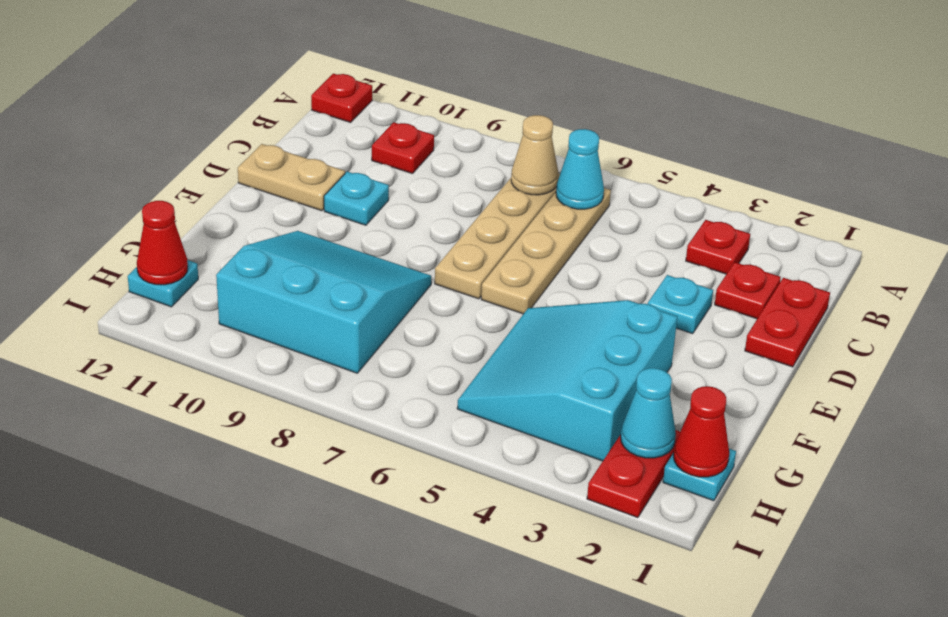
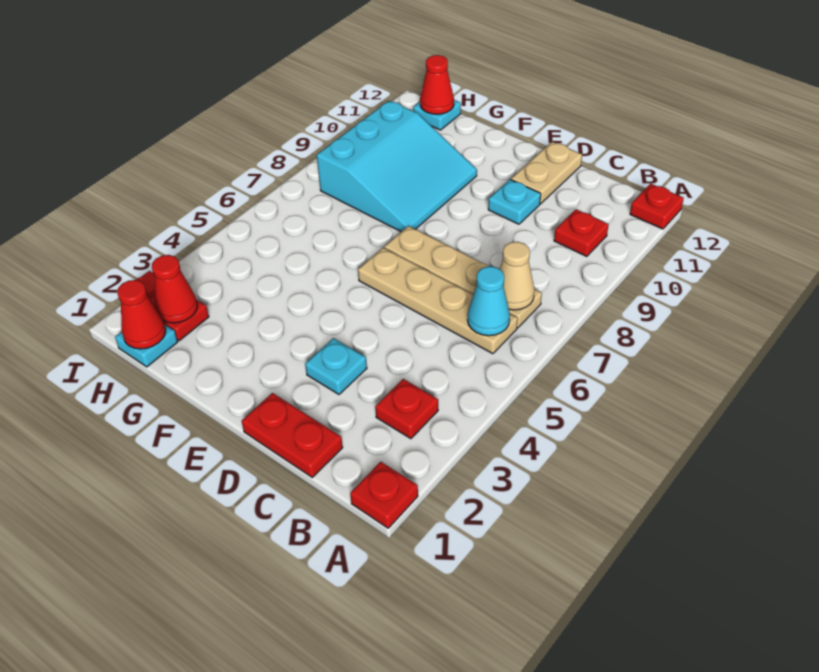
red plate C2 level 1 -> red plate A1 level 1
cyan slope F3:H5 level 1 top 3 -> none
cyan cone H2 level 2 -> red cone H2 level 2

